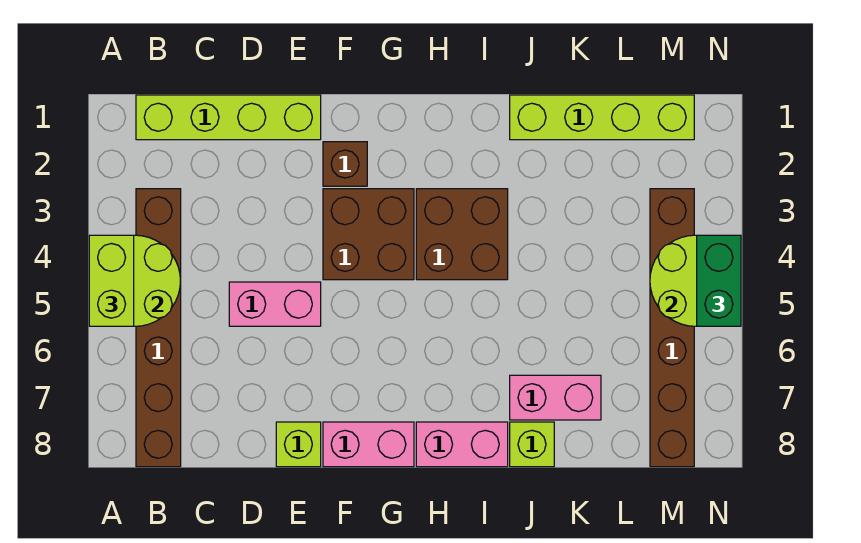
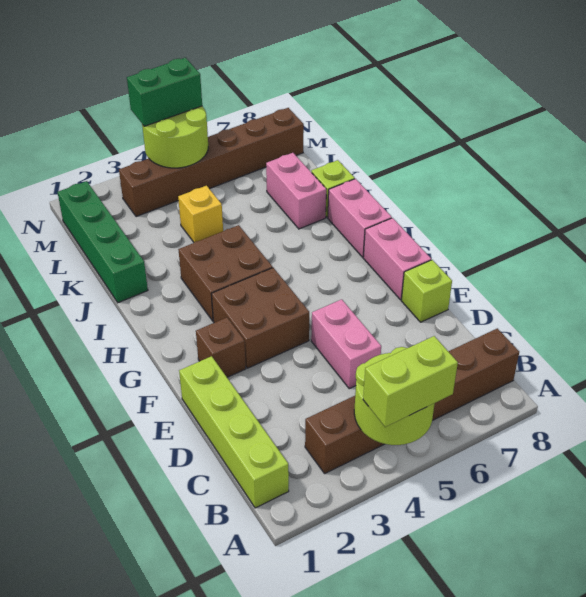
lime brick J1:M1 level 1 -> green brick J1:M1 level 1
none -> yellow brick K4 level 1

